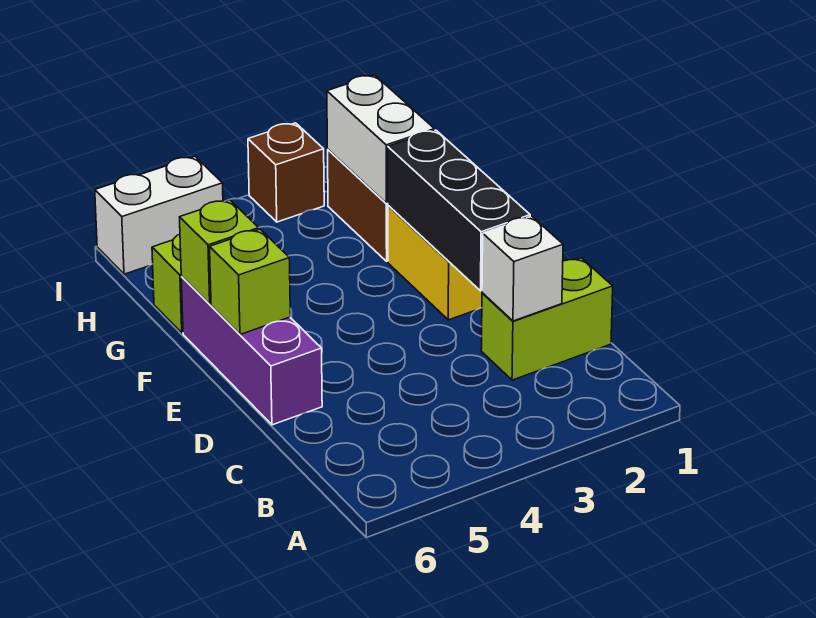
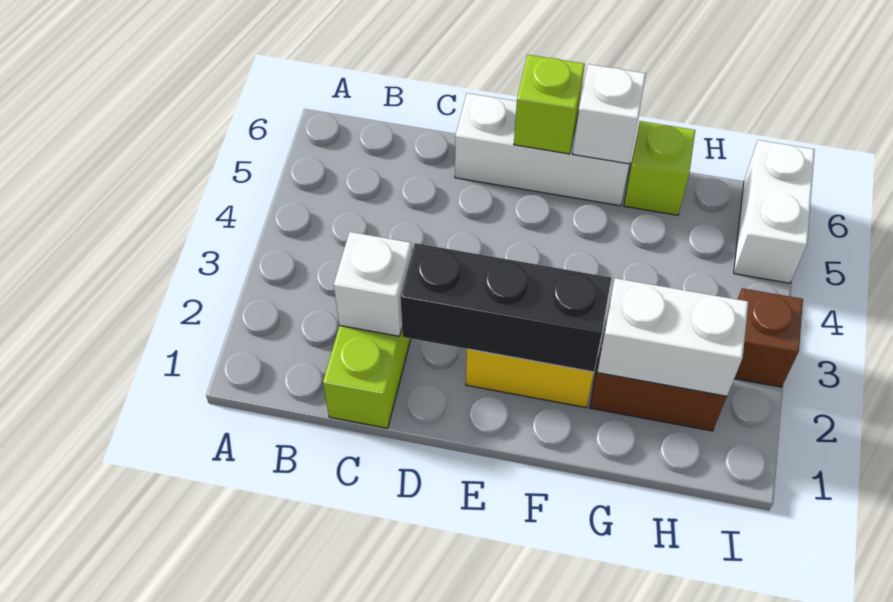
purple brick D6:F6 level 1 -> white brick D6:F6 level 1
lime brick F6 level 2 -> white brick F6 level 2

